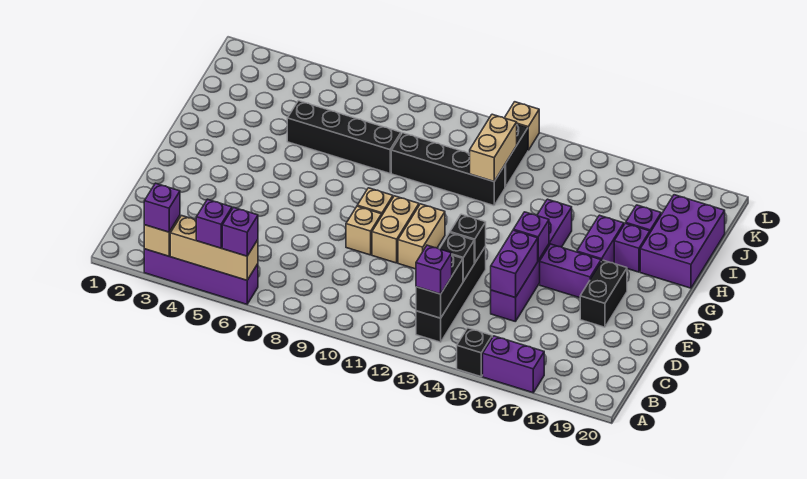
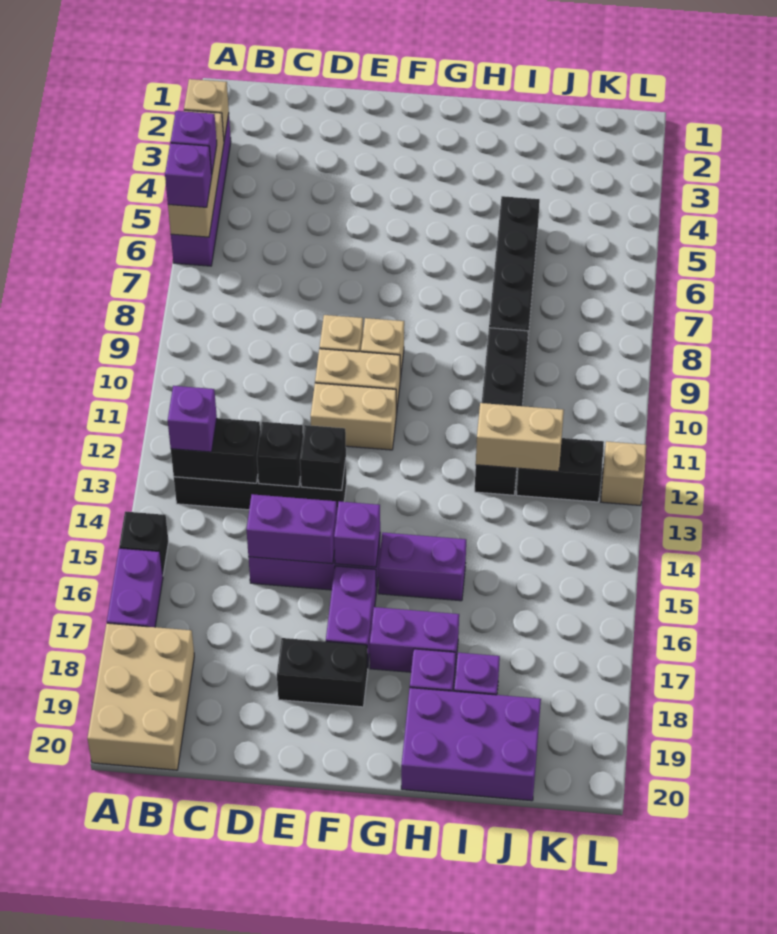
purple brick A3 level 3 -> none
none -> tan brick A18:B20 level 1

